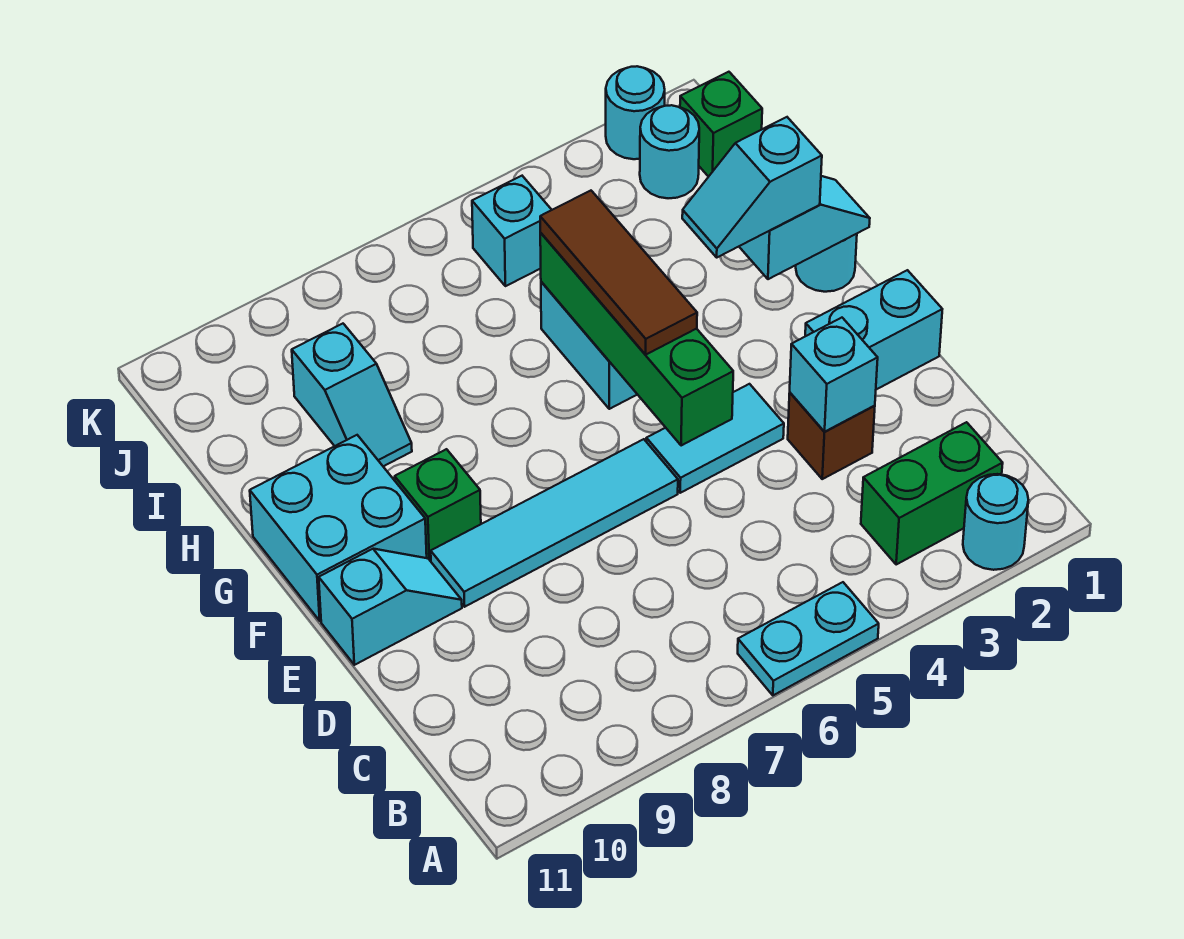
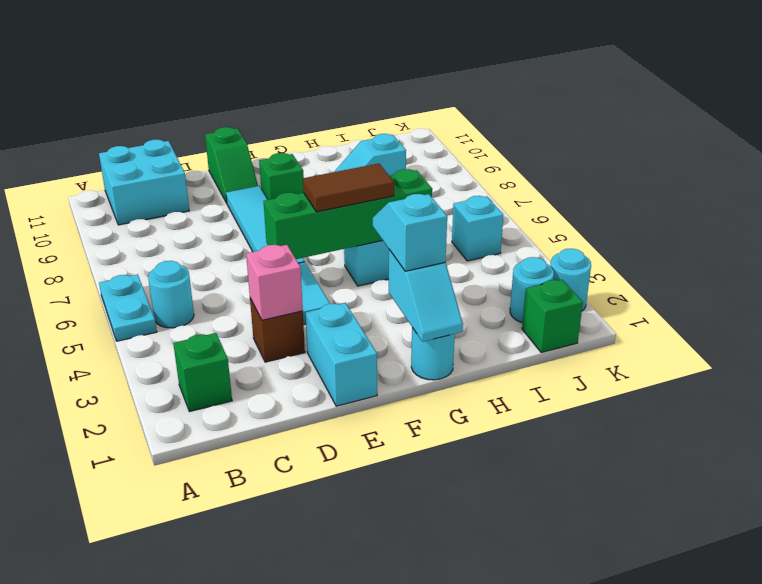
cyan round brick A2 level 1 -> cyan round brick B5 level 1
green brick B2:B3 level 1 -> green brick B2 level 1
cyan brick D3 level 2 -> pink brick D3 level 2
cyan slope E10:E11 level 1 top 11 -> green slope E10:E11 level 1 top 11
brown tile F5:H5 level 3 -> brown tile F5:G5 level 3
cyan brick F10:G11 level 1 -> cyan brick B10:C11 level 1

